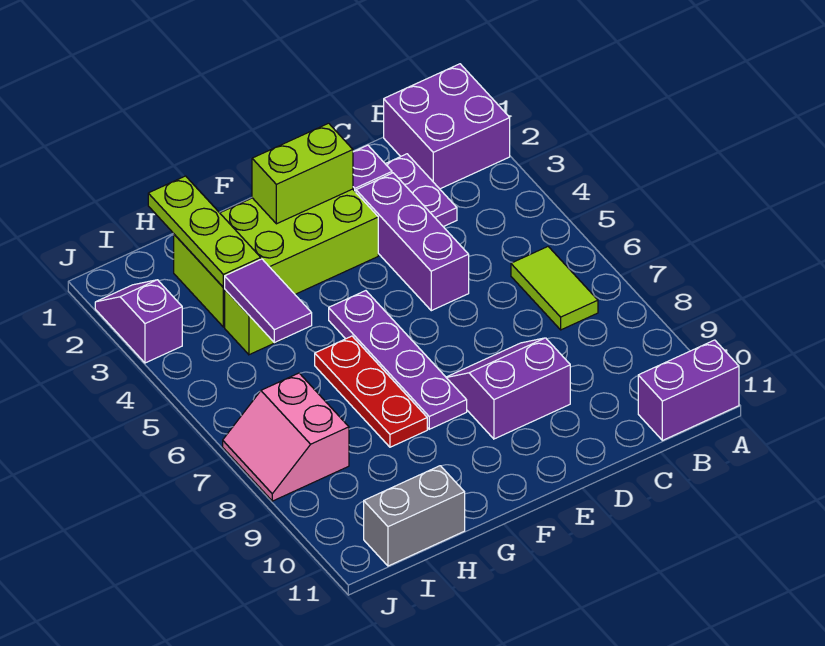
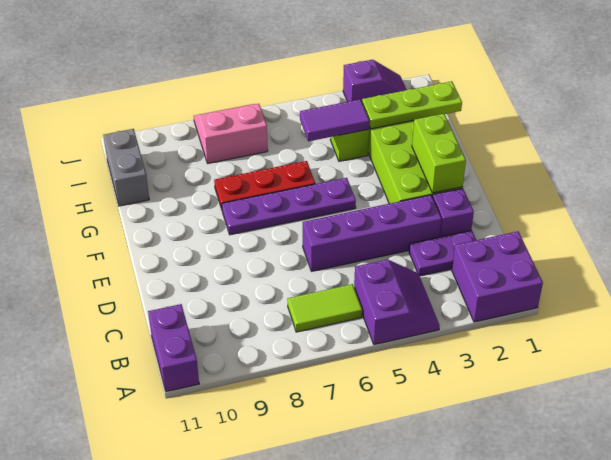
purple brick D3:D5 level 1 -> purple brick D3:D6 level 1
purple slope D8:E9 level 1 top 9 -> purple slope A4:B5 level 1 top 5

